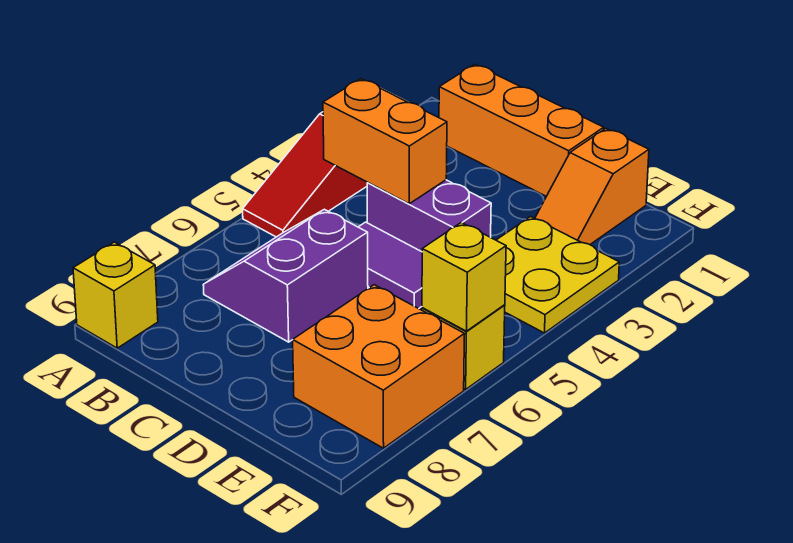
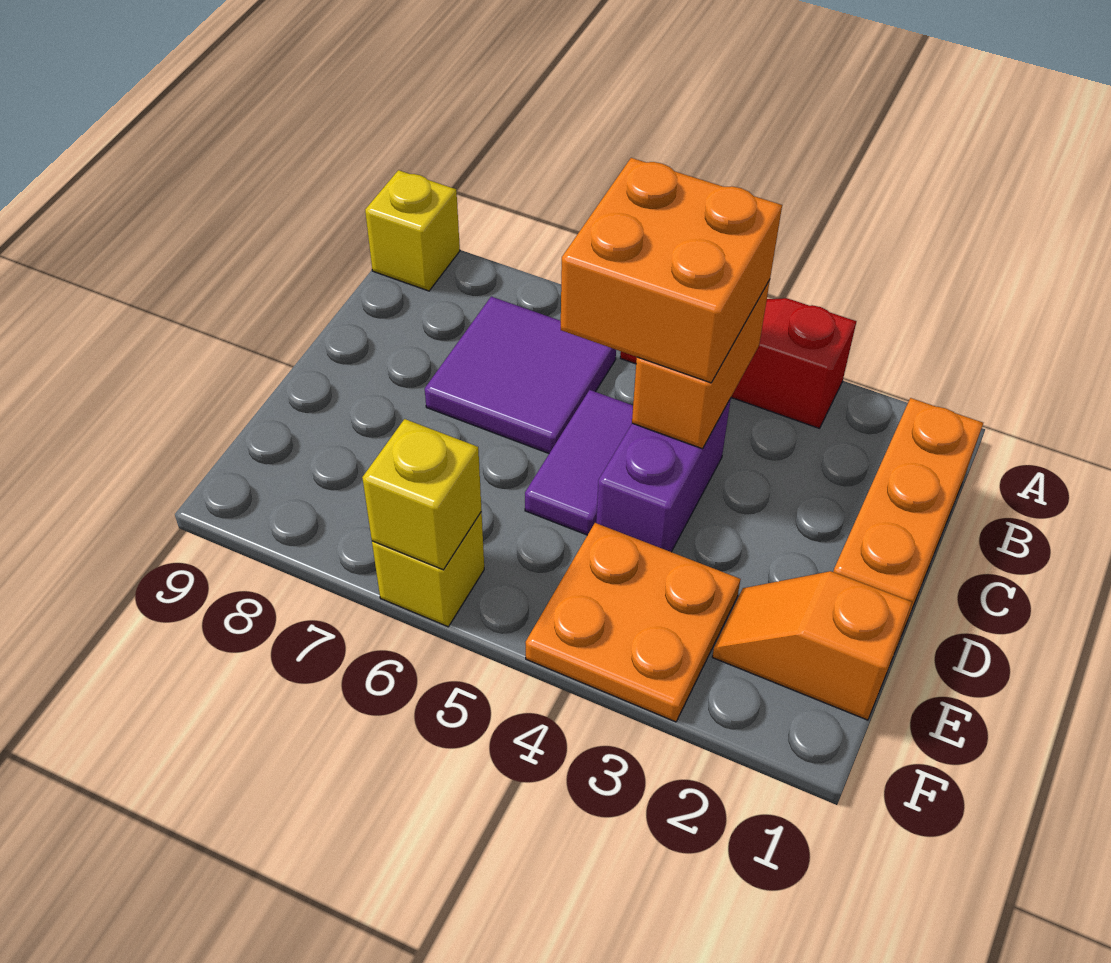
purple slope B6:C7 level 1 top C -> purple tile B6:C7 level 1
yellow plate E3:F4 level 1 -> orange plate E3:F4 level 1
orange brick E7:F8 level 1 -> orange brick B4:C5 level 3

